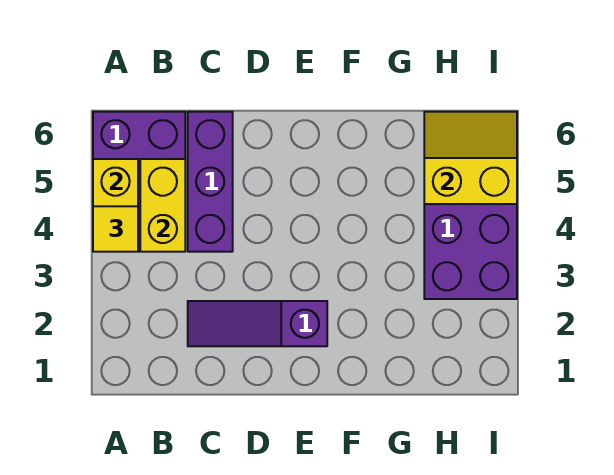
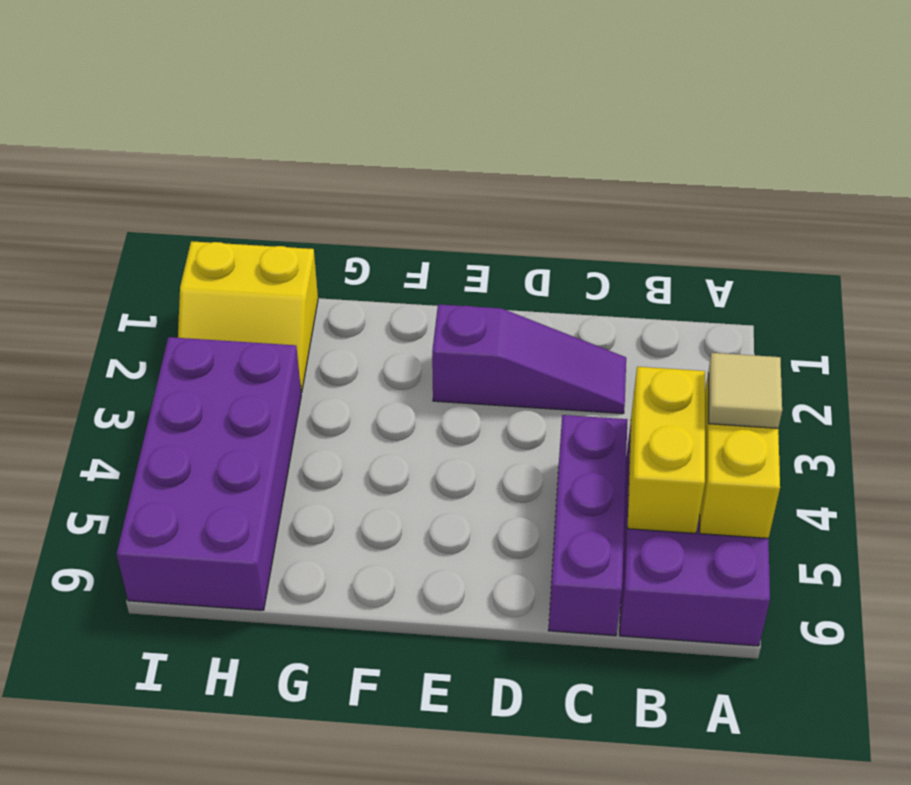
yellow tile A4 level 3 -> tan tile A4 level 3
yellow slope H5:I6 level 2 top 5 -> yellow slope H1:I2 level 1 top 1

